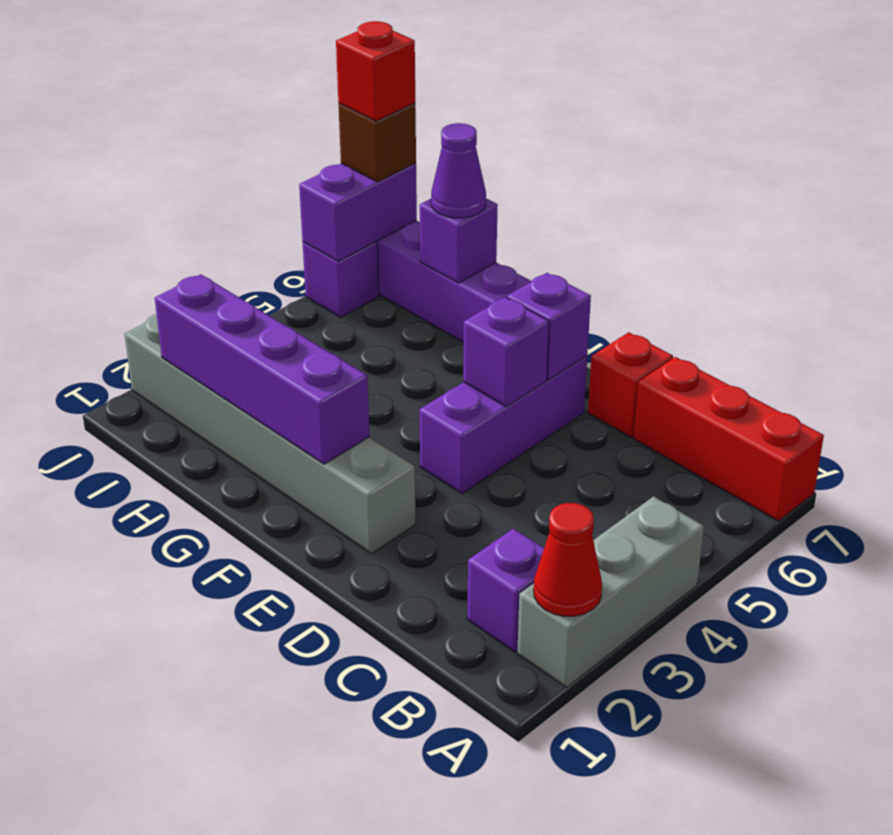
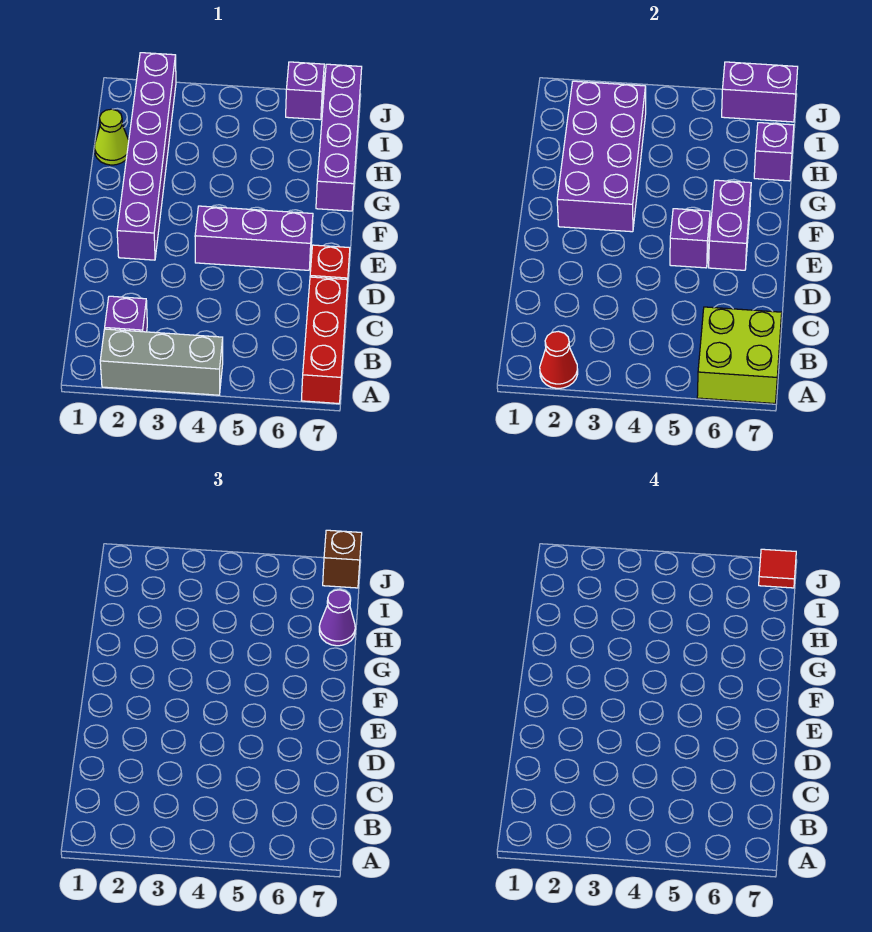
none -> lime brick A6:B7 level 2
grey brick E2:J2 level 1 -> purple brick E2:J2 level 1
purple brick E6 level 2 -> purple brick E6:F6 level 2
purple brick F2:I2 level 2 -> purple brick F2:I3 level 2
none -> lime cone H1 level 1
red brick J7 level 4 -> red tile J7 level 4

